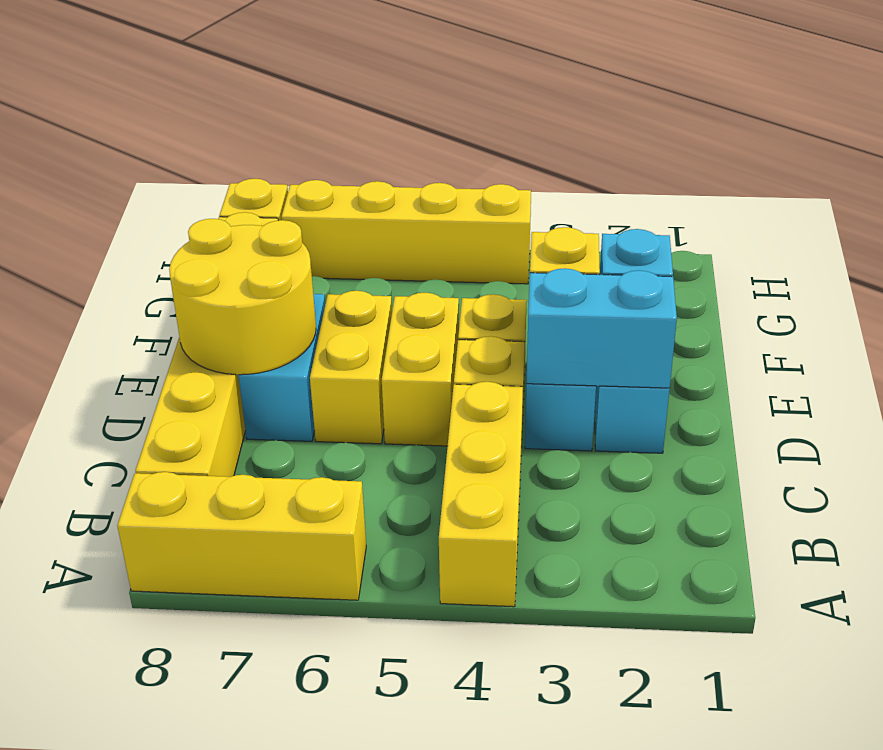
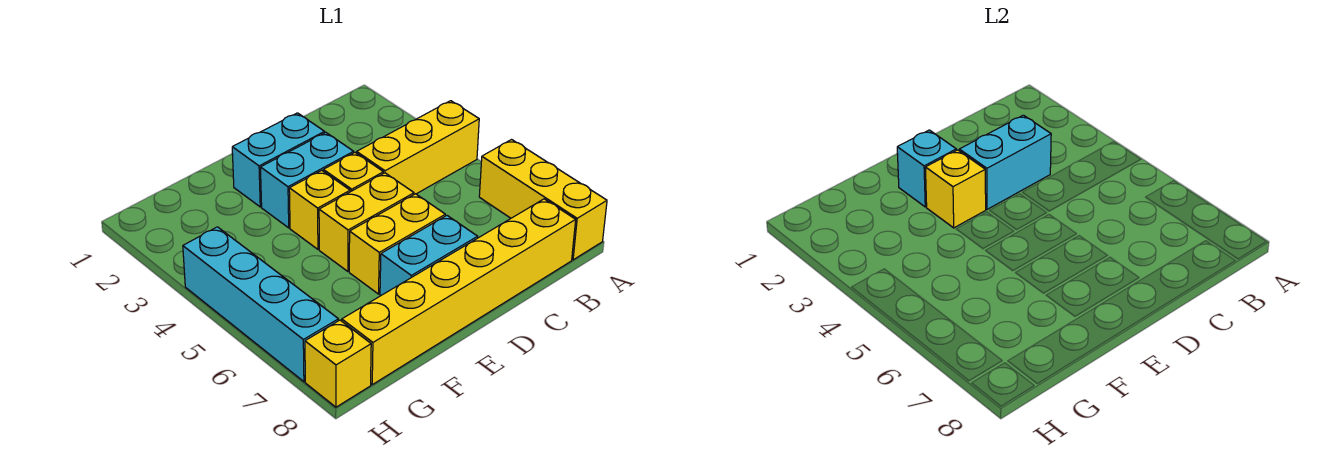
cyan brick D2:D3 level 2 -> cyan brick C3:D3 level 2
yellow round brick D7:E8 level 2 -> none
yellow brick H4:H7 level 1 -> cyan brick H4:H7 level 1

